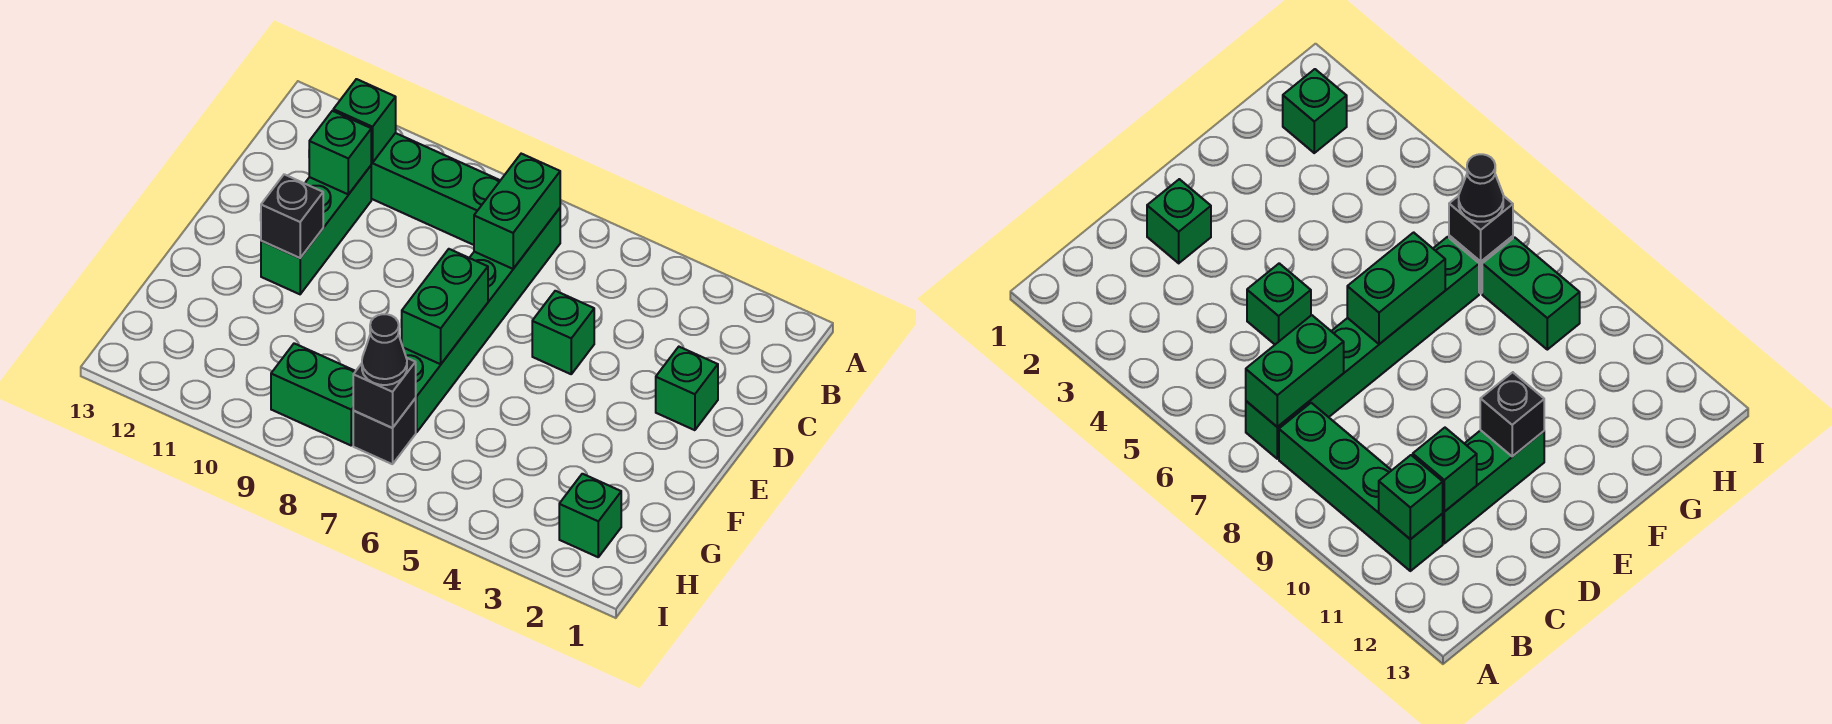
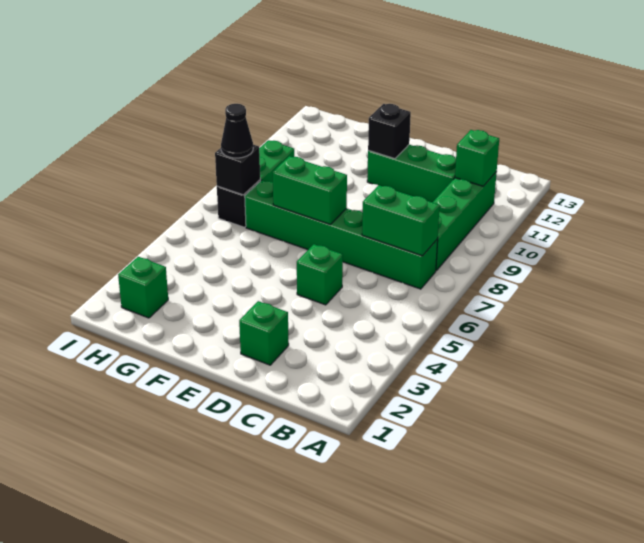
green brick C11 level 2 -> none

